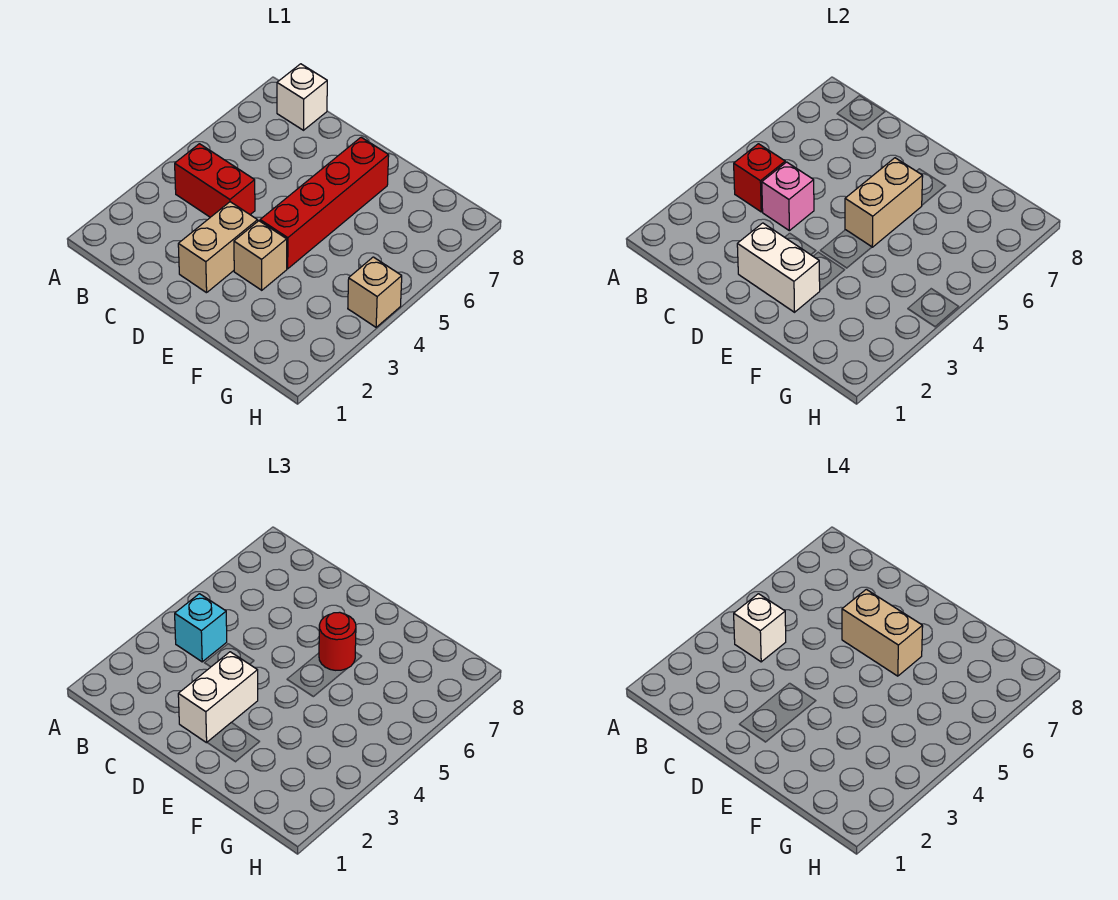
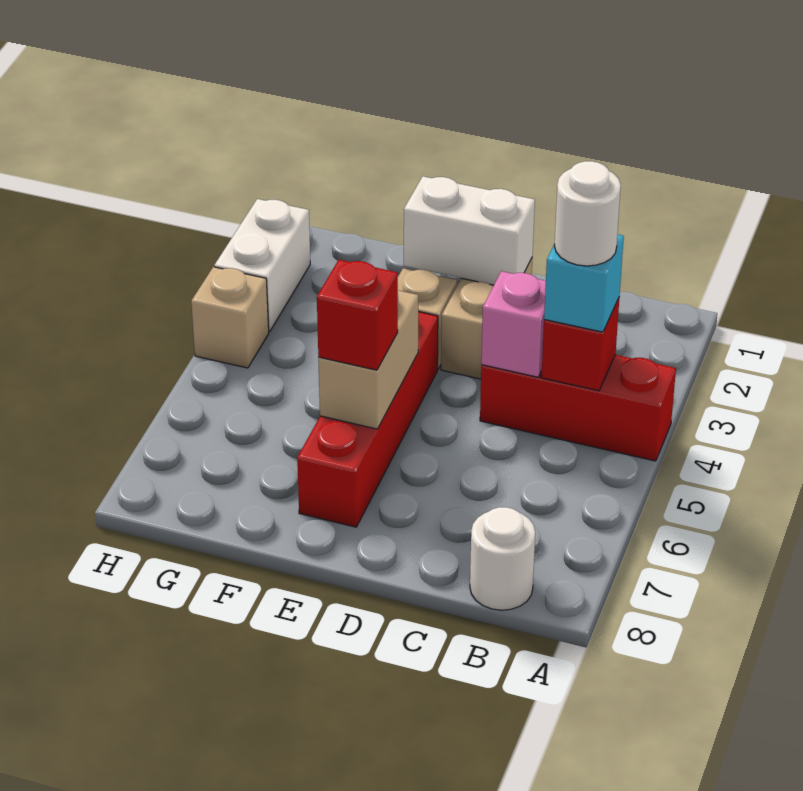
red brick B4:C4 level 1 -> red brick A4:C4 level 1
white brick B4 level 4 -> white round brick B4 level 4
white brick B8 level 1 -> white round brick B8 level 1
white brick D2:D3 level 3 -> white brick H2:H3 level 1
tan brick D6:E6 level 4 -> none
red round brick E6 level 3 -> red brick E6 level 3

